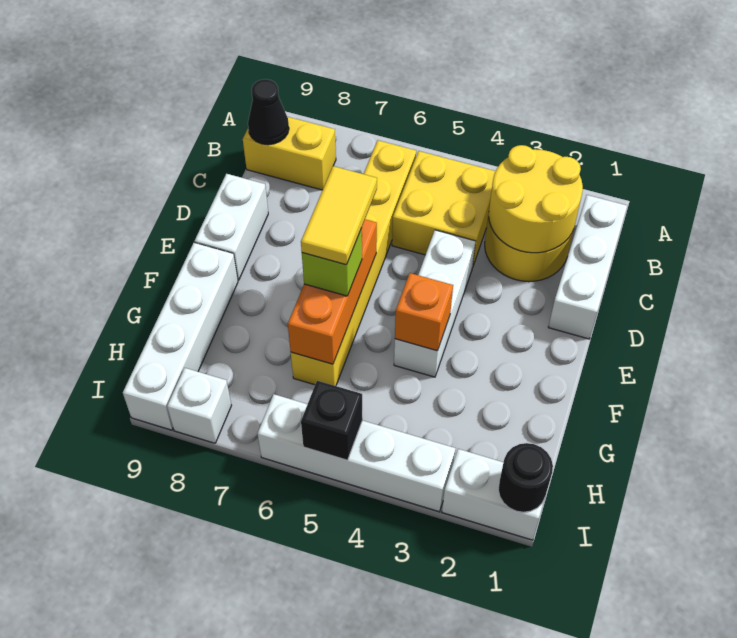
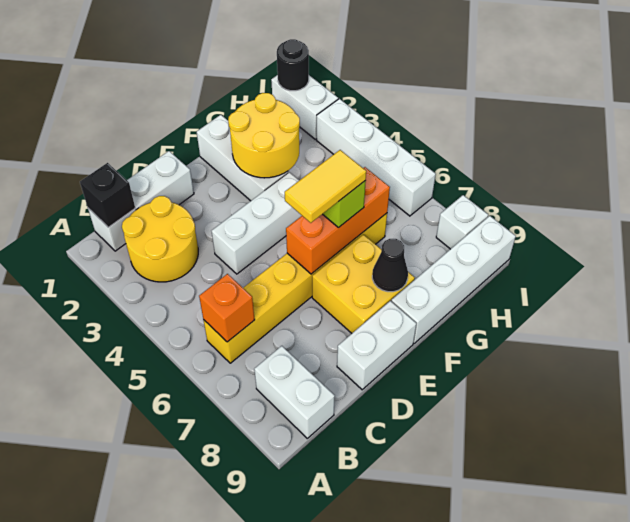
yellow round brick B2:C3 level 2 -> yellow round brick F2:G3 level 2
yellow brick B4:C5 level 1 -> yellow brick E7:F8 level 1
yellow brick B8:B9 level 1 -> white brick B8:B9 level 1
black cone B9 level 2 -> black cone F8 level 2
none -> white brick F1:F3 level 1
orange brick F4 level 2 -> orange brick B6 level 2
black brick I5 level 2 -> black brick B1 level 2

